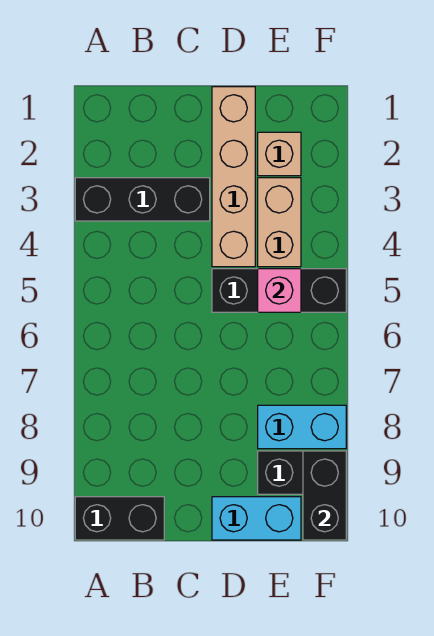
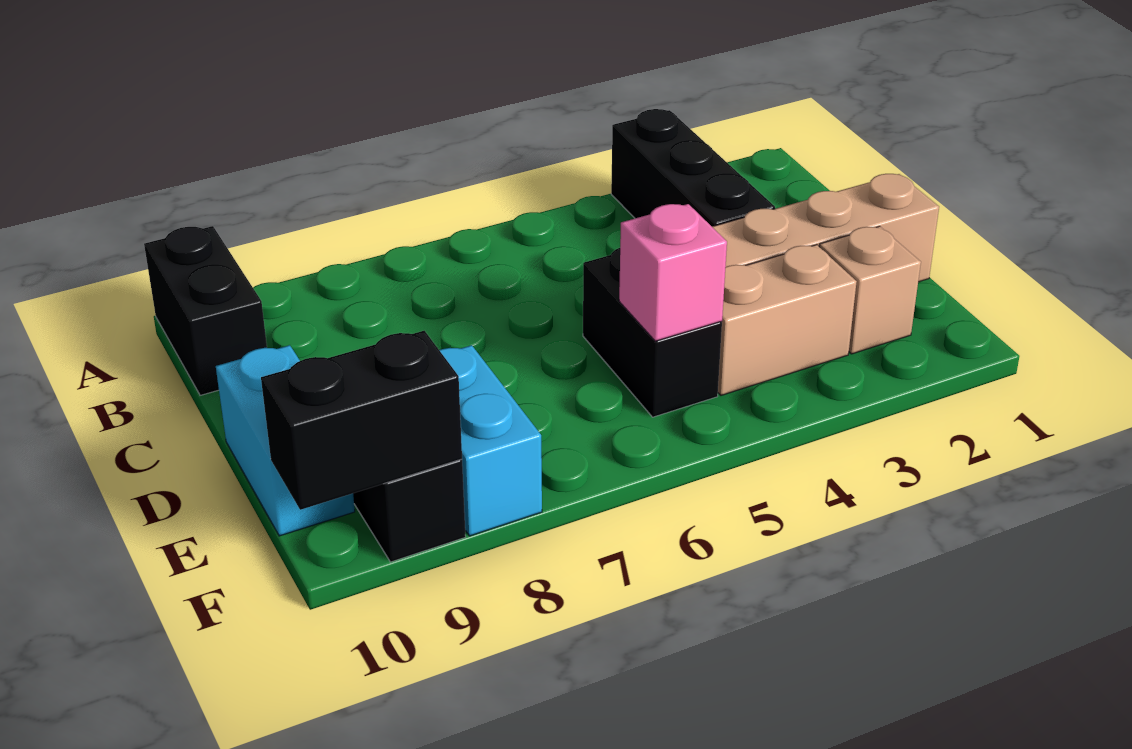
black brick D5:F5 level 1 -> black brick D5:E5 level 1

